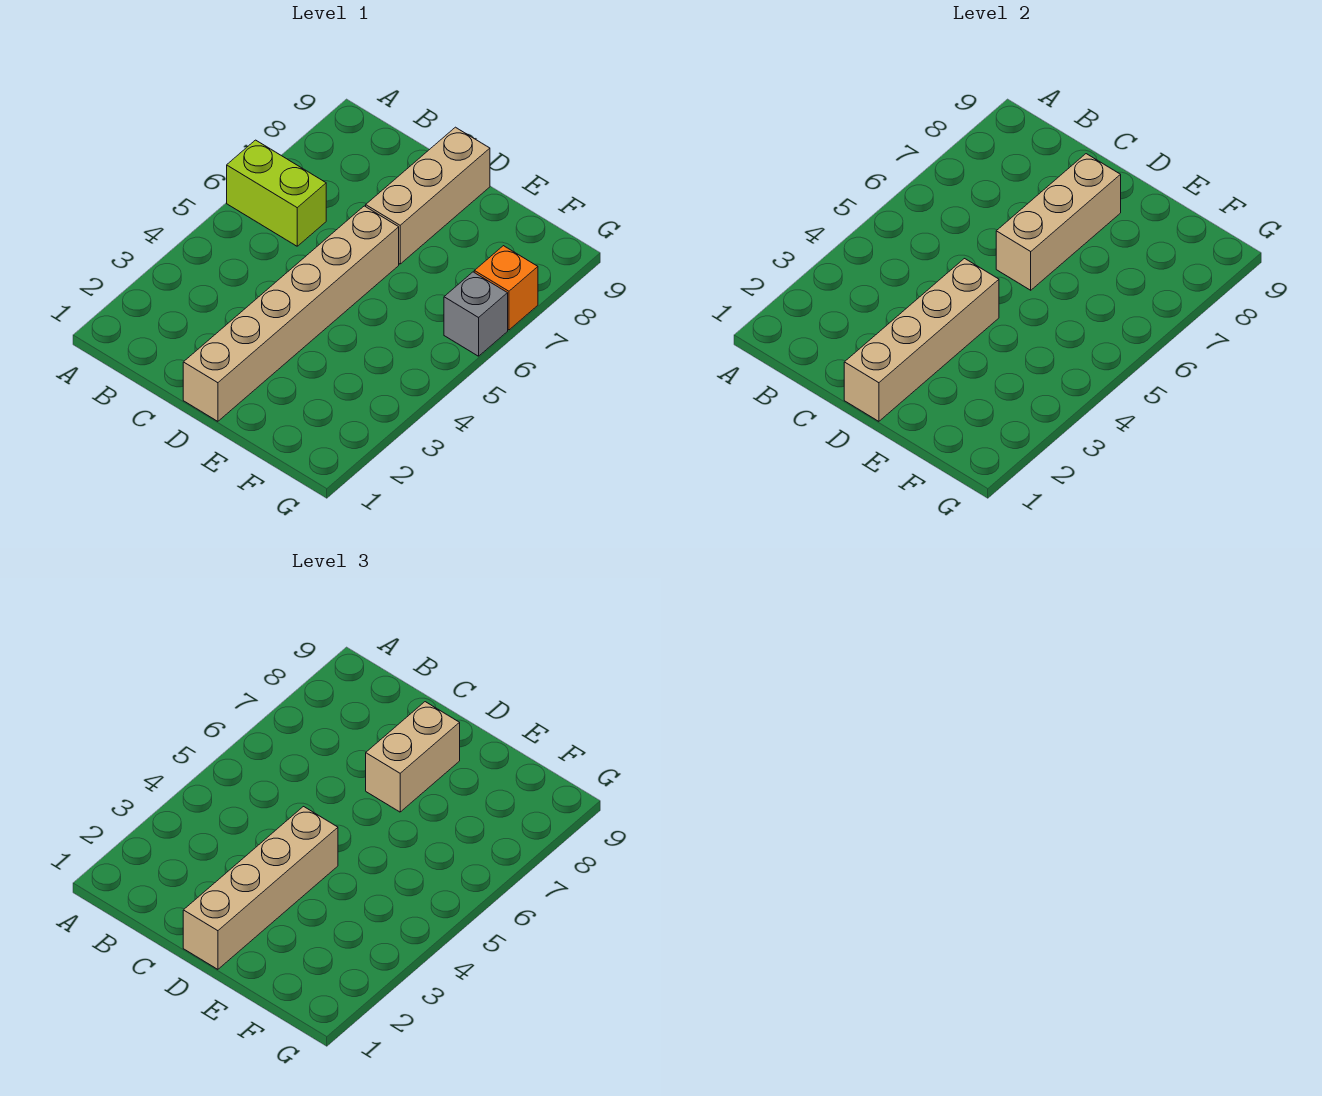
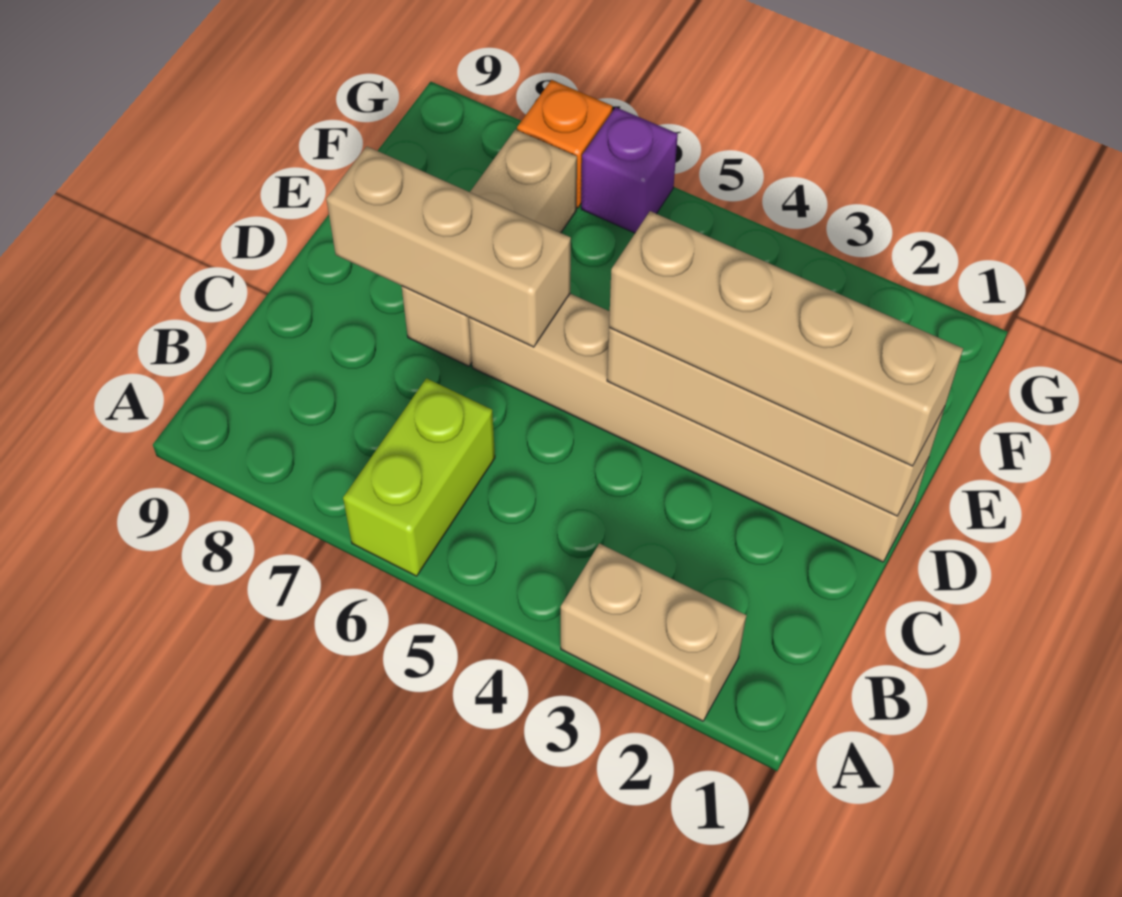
tan brick D7:D9 level 1 -> tan brick D7:F7 level 1
tan brick D7:D8 level 3 -> tan brick A2:A3 level 1
grey brick G6 level 1 -> purple brick G6 level 1

